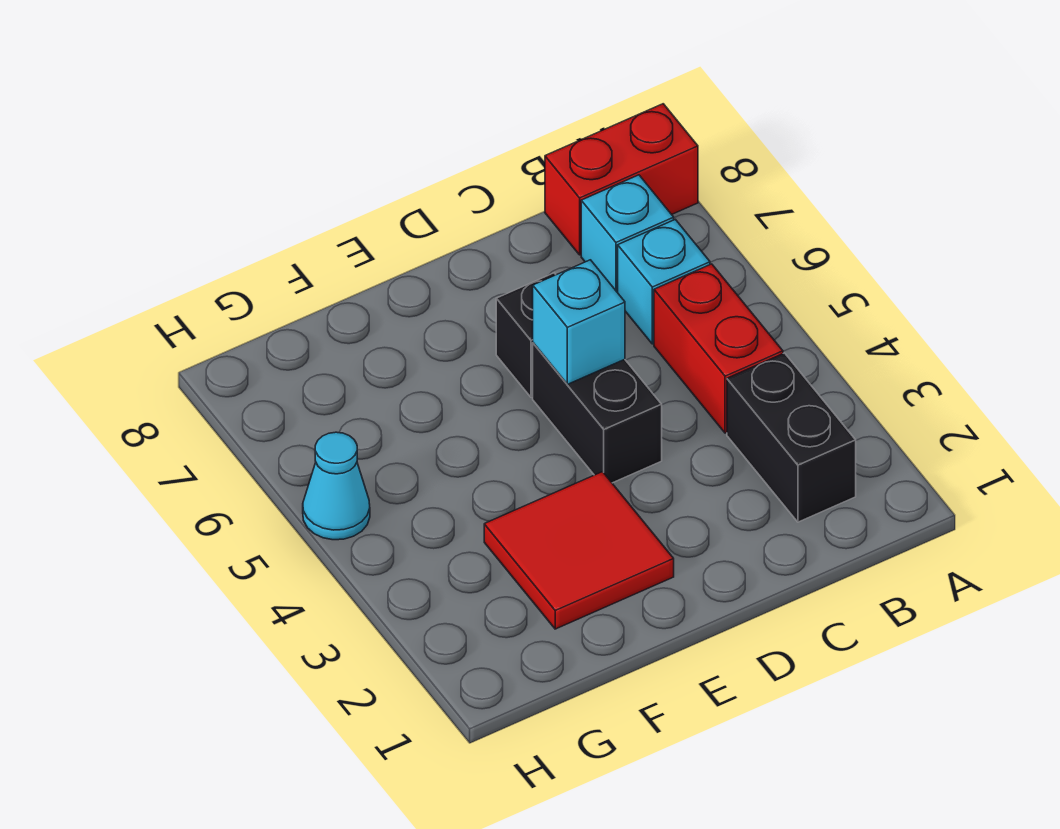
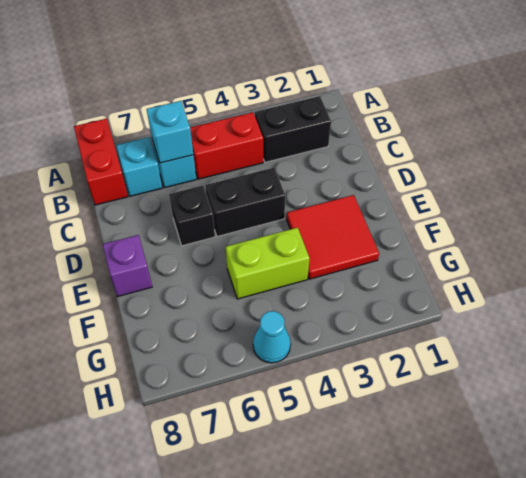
cyan brick D5 level 2 -> cyan brick B6 level 2
none -> purple brick E8 level 1
none -> lime brick F4:F5 level 1

